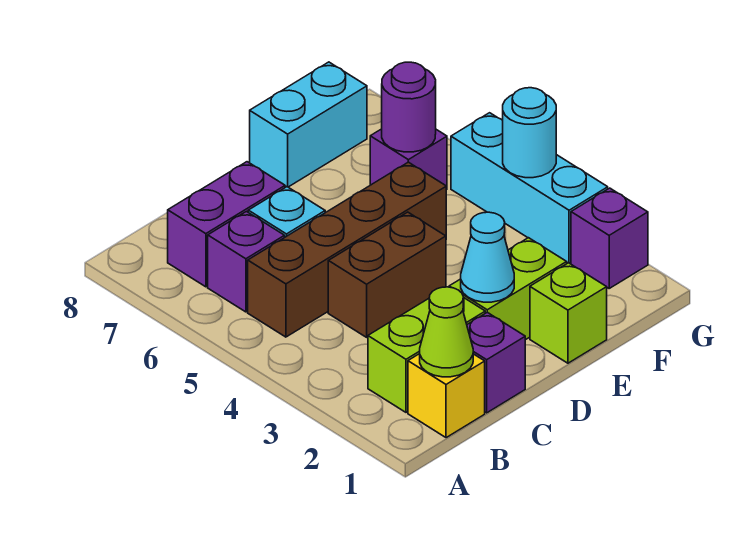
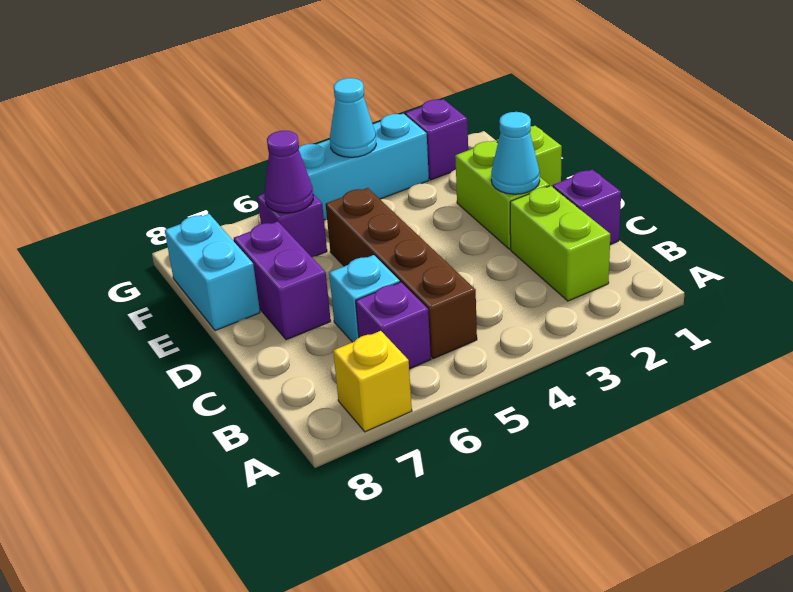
yellow brick B1 level 1 -> yellow brick A7 level 1
lime cone B1 level 2 -> none
purple brick B7:C7 level 1 -> purple brick D7:E7 level 1
brown brick C4:D4 level 1 -> none
purple round brick F6 level 2 -> purple cone F6 level 2
cyan round brick G4 level 2 -> cyan cone G4 level 2

